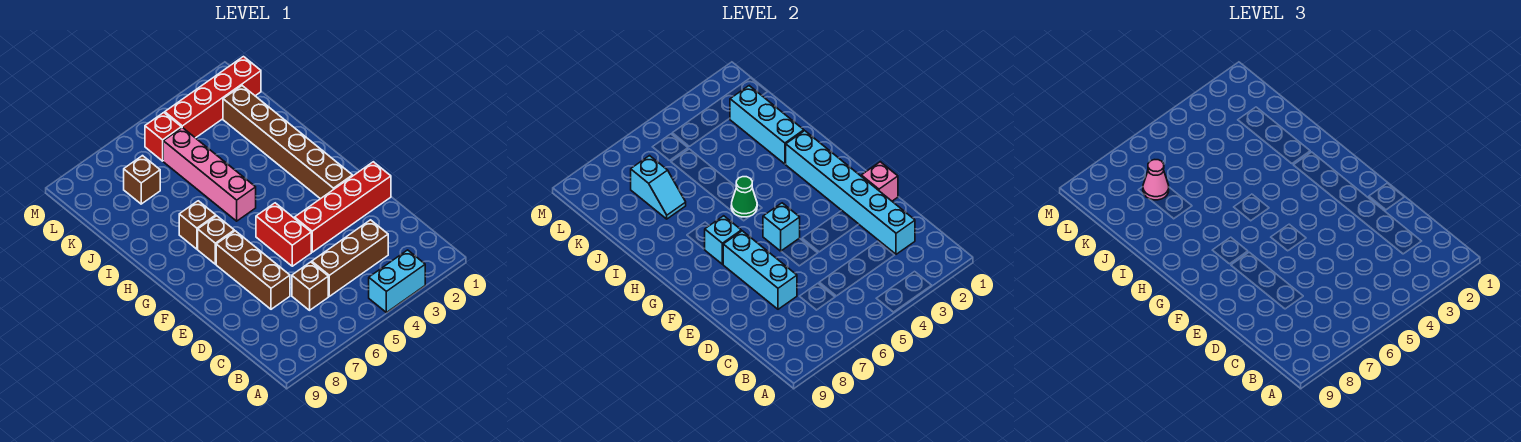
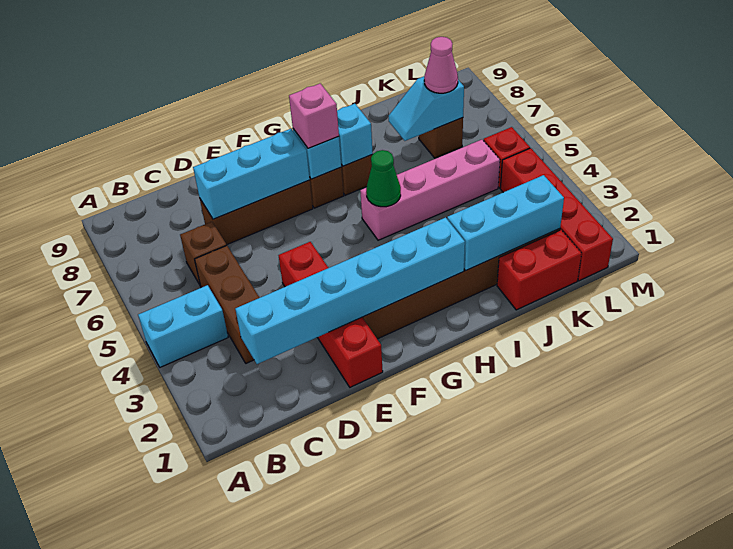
cyan brick A3:A4 level 1 -> cyan brick A4:B4 level 1
pink brick E1 level 2 -> pink brick G7 level 3
red brick E5:F5 level 1 -> red brick J1:K1 level 1
cyan brick F5 level 2 -> cyan brick H7 level 2

